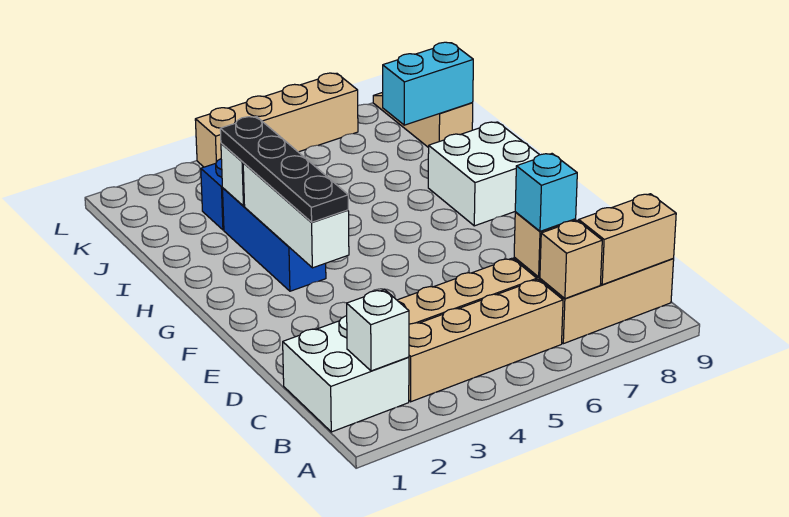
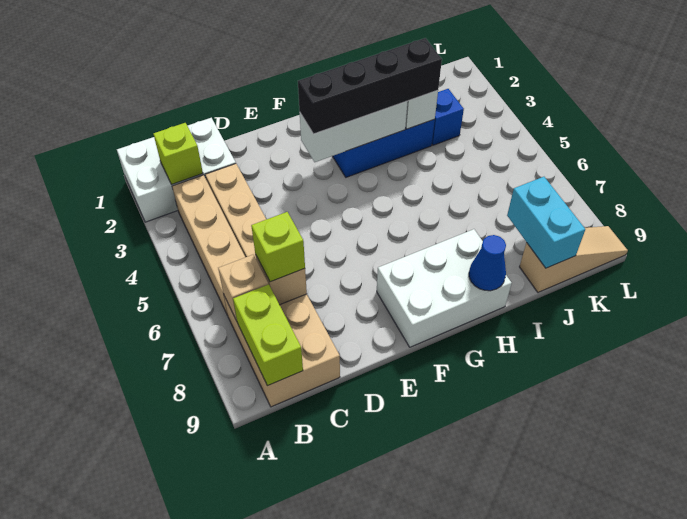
white brick B1:C2 level 1 -> white brick A1:C2 level 1
white brick B2 level 2 -> lime brick B2 level 2
tan brick B8:B9 level 2 -> lime brick B8:B9 level 2
cyan brick C7 level 3 -> lime brick C7 level 3
black plate F3:I3 level 3 -> black brick F3:I3 level 3
white brick G8:H9 level 1 -> white brick F8:H9 level 1
none -> blue cone H9 level 2
tan brick L4:L7 level 1 -> none

